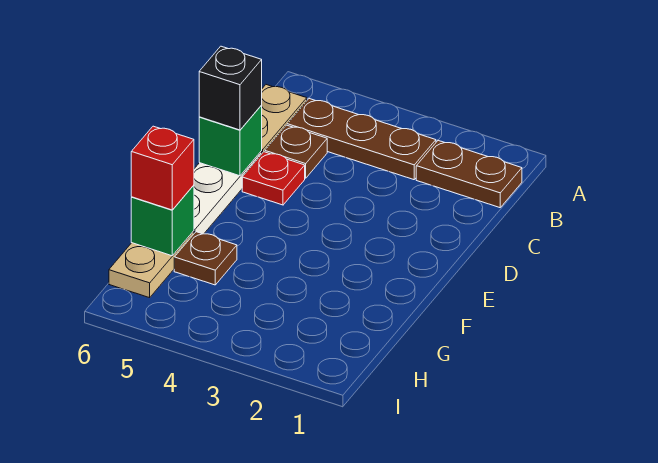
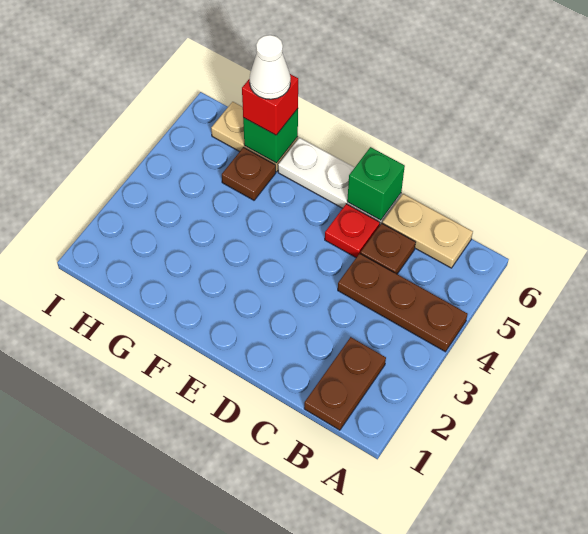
brown plate B3:B5 level 1 -> brown plate A4:C4 level 1
black brick D6 level 3 -> none
none -> white cone G6 level 4

